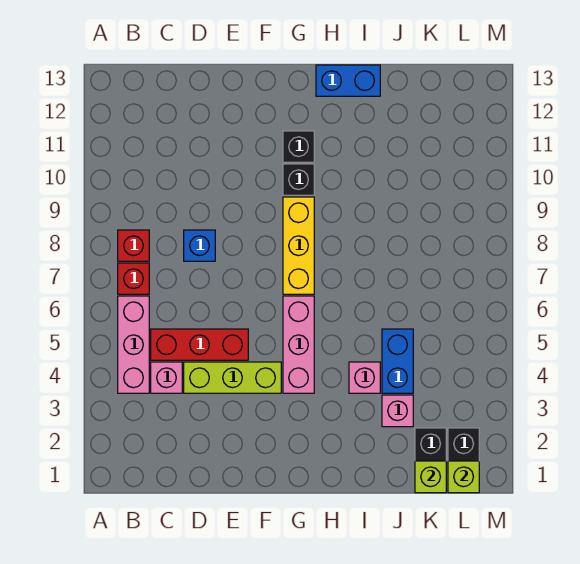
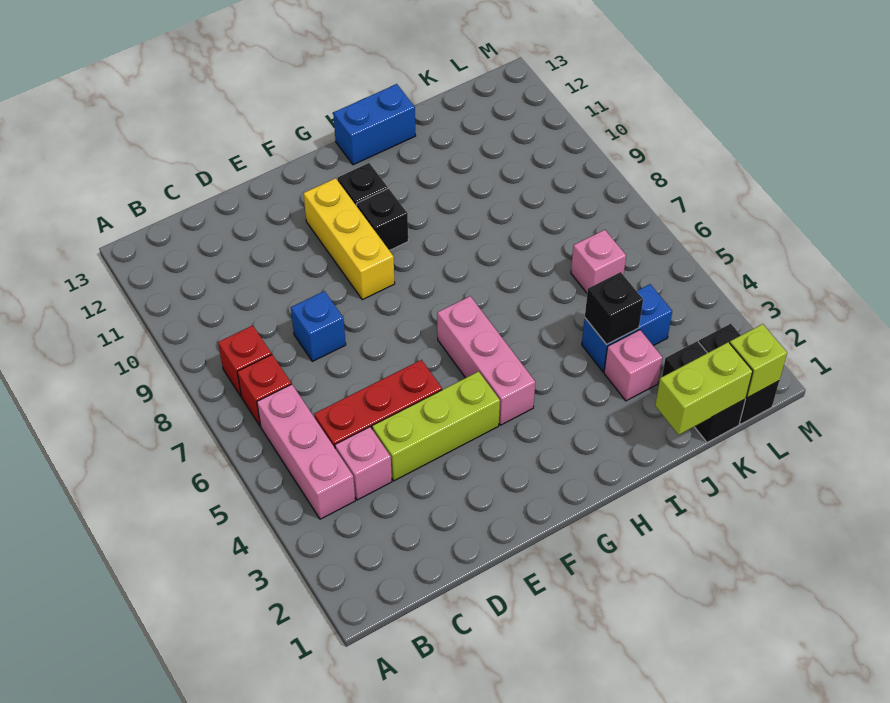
yellow brick G7:G9 level 1 -> yellow brick F9:F11 level 1
pink brick I4 level 1 -> pink brick K6 level 1
blue brick J4:J5 level 1 -> blue brick J4:K4 level 1
none -> black brick J4 level 2
lime brick K1 level 2 -> lime brick J1:K1 level 2

